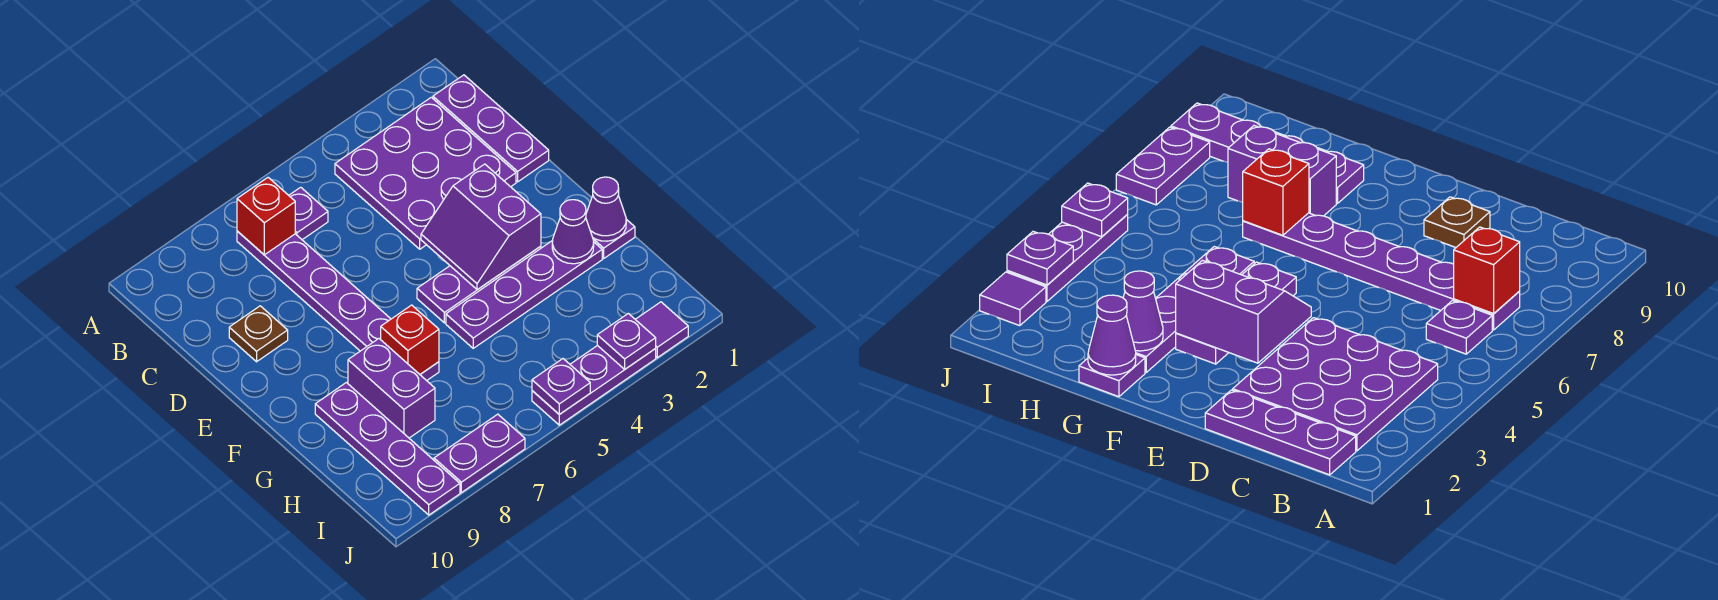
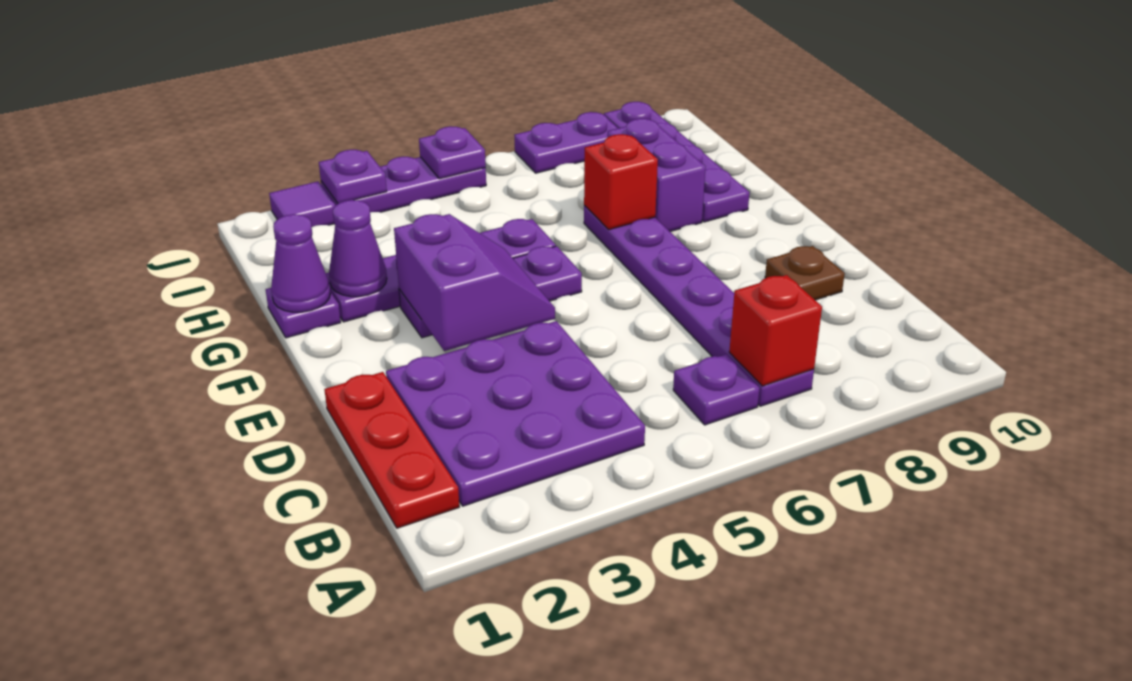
purple plate B1:D1 level 1 -> red plate B1:D1 level 1

